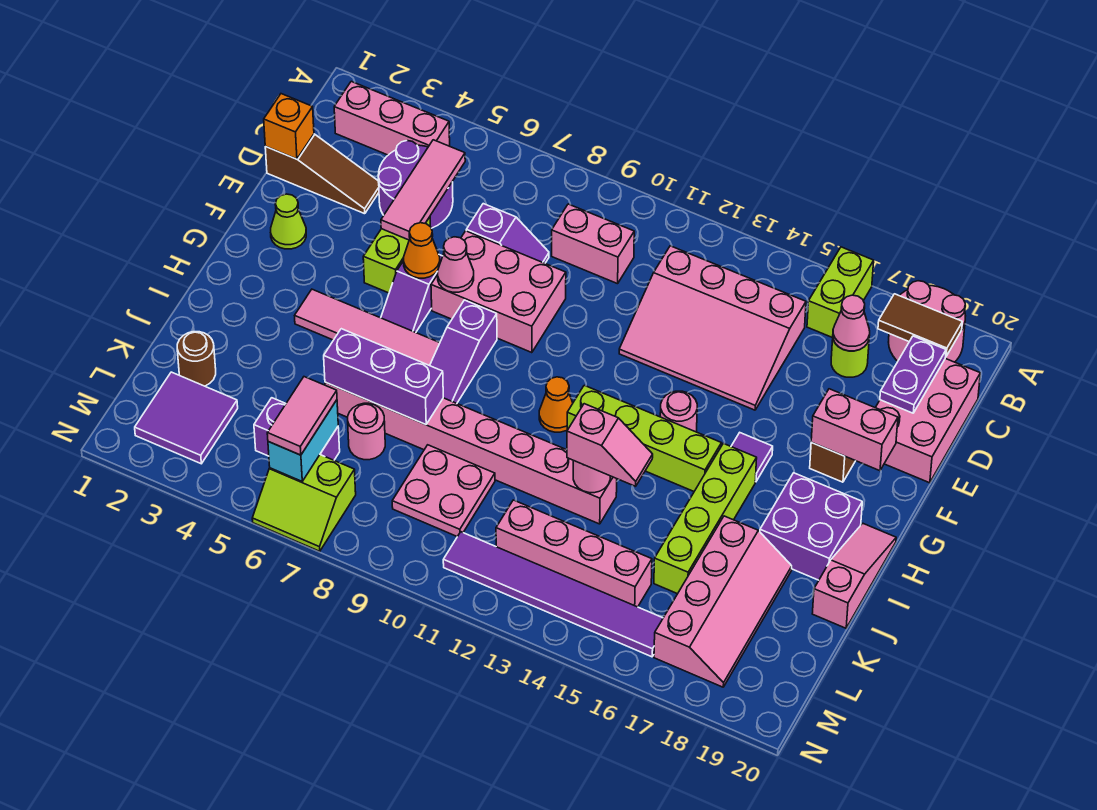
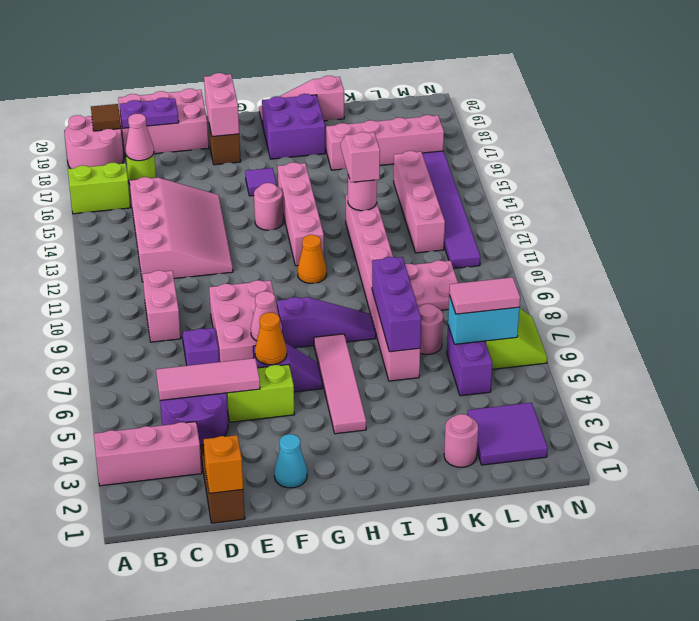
pink brick B2:B4 level 1 -> pink brick A3:C3 level 1
brown tile B18:B19 level 2 -> brown tile B19 level 2
lime cone F2 level 1 -> cyan cone F2 level 1
lime brick H12:H15 level 1 -> pink brick H12:H15 level 1
lime brick H16:K16 level 1 -> none
brown round brick K2 level 1 -> pink round brick K2 level 1

